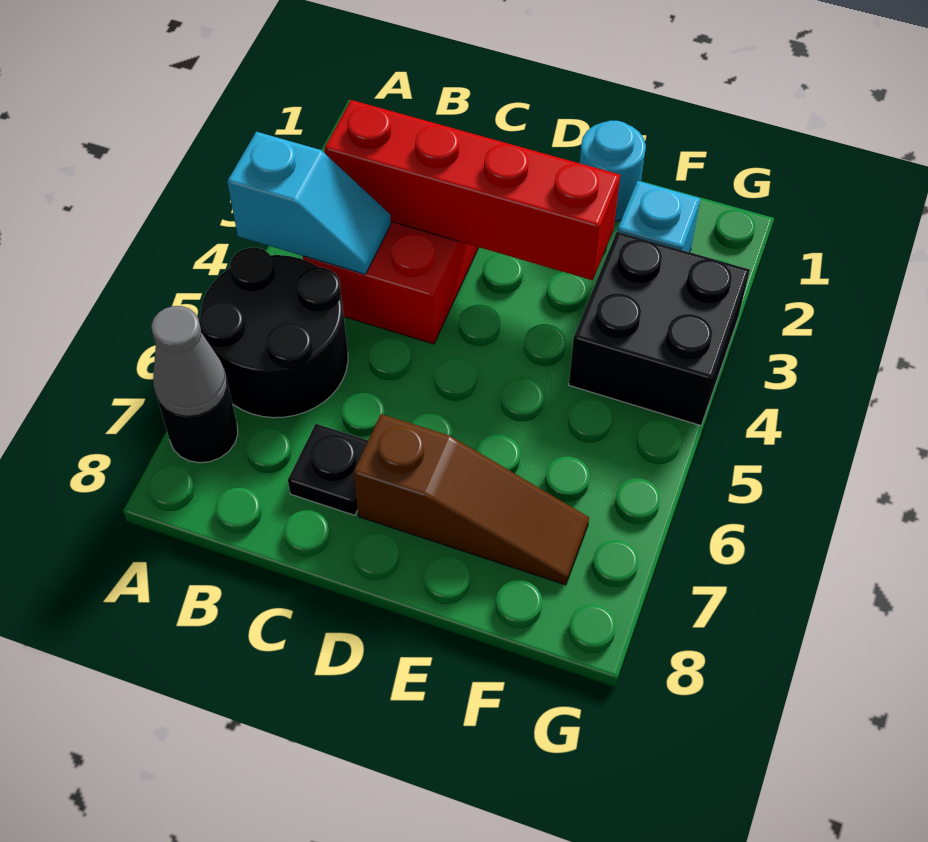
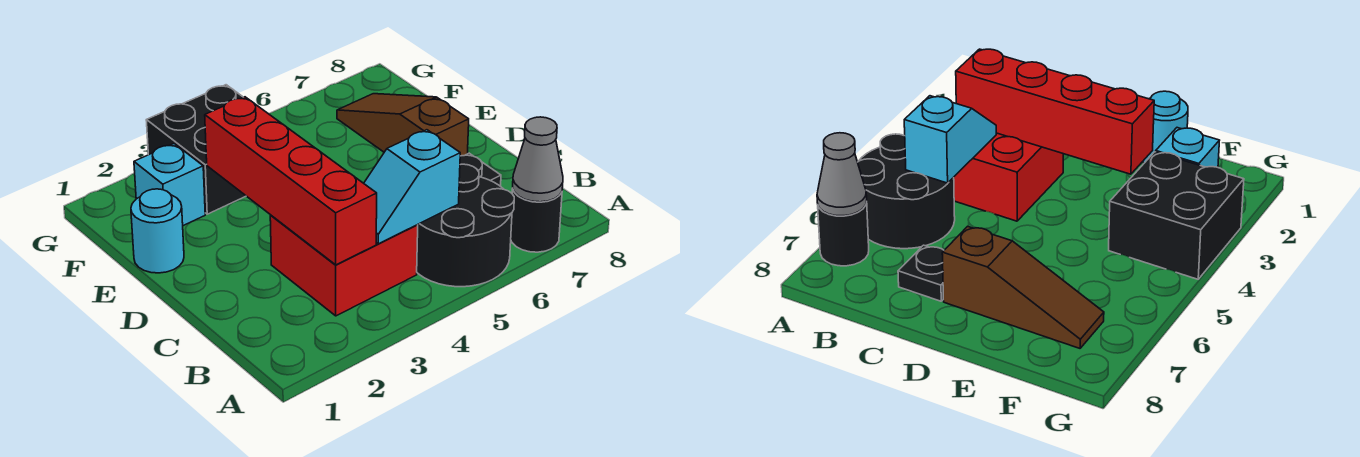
cyan slope A4:B4 level 2 top A -> cyan slope B4:B5 level 2 top 5

